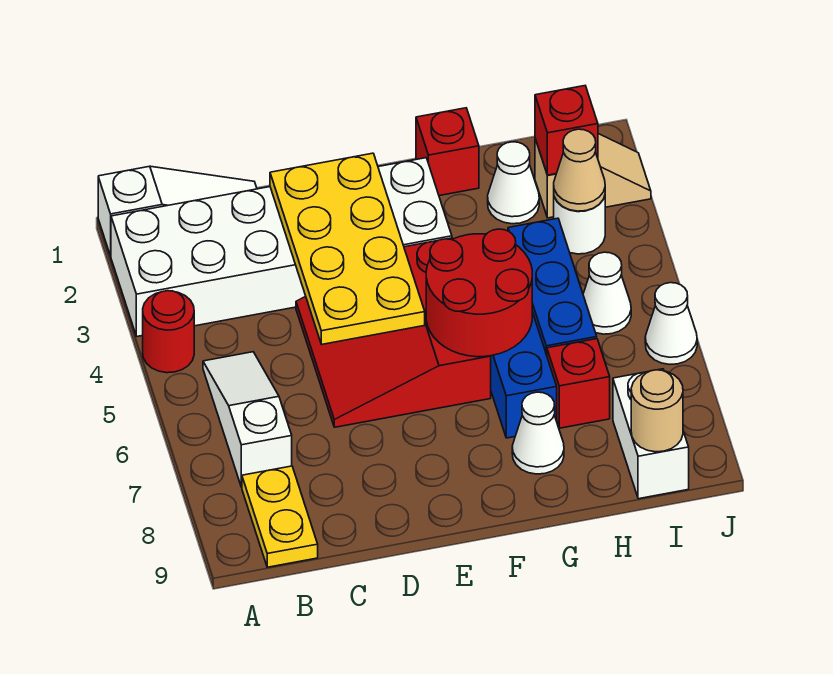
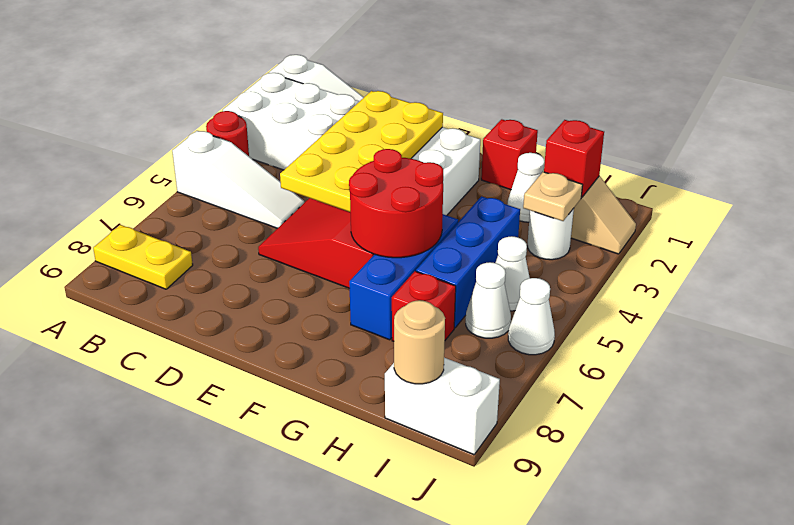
white slope B5:B7 level 1 top 7 -> white slope A5:C5 level 1 top A
yellow plate B8:B9 level 1 -> yellow plate A8:B8 level 1
white cone G8 level 1 -> white cone I6 level 1
tan cone I3 level 2 -> tan plate I3 level 2
white brick I8:I9 level 1 -> white brick I9:J9 level 1

